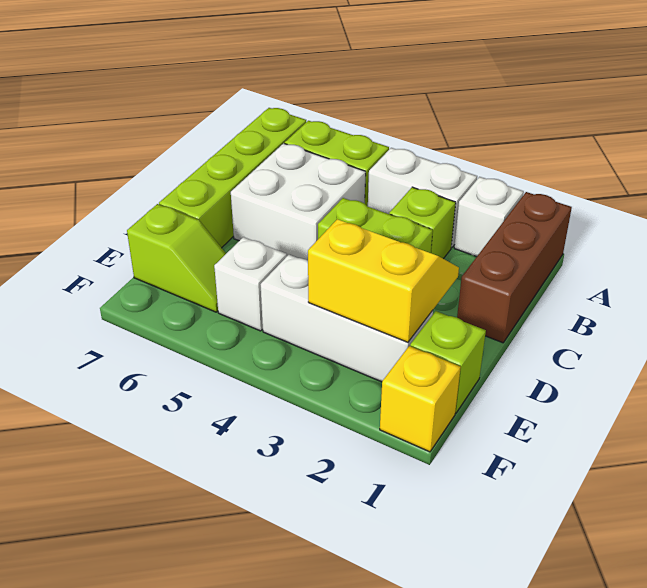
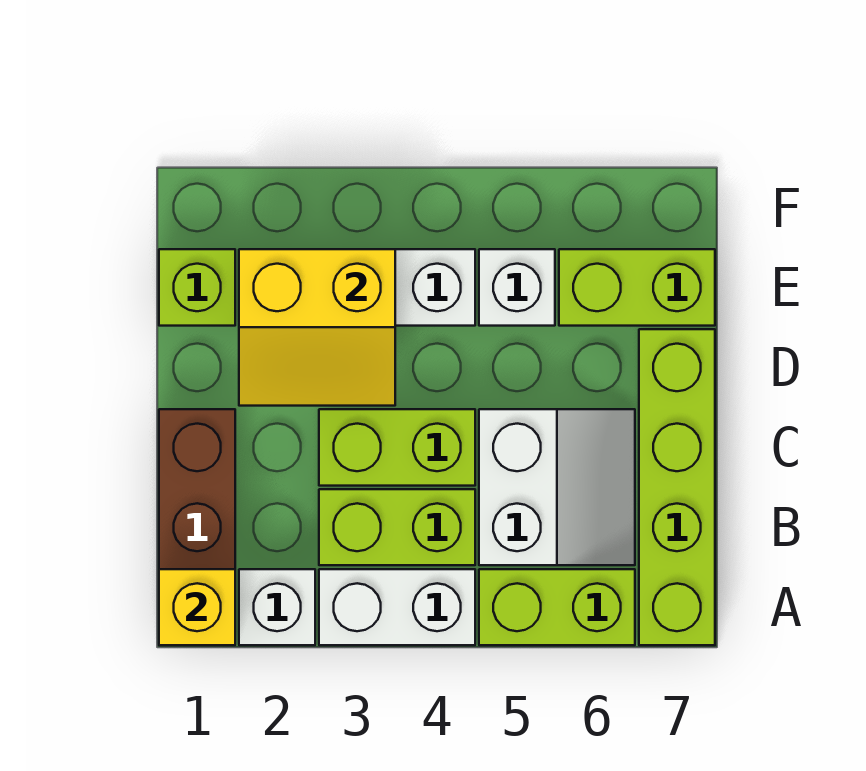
lime brick B3 level 1 -> lime brick B3:B4 level 1
white brick B5:C6 level 1 -> white slope B5:C6 level 1 top 5
lime slope E6:E7 level 1 top 7 -> lime brick E6:E7 level 1
yellow brick F1 level 1 -> yellow brick A1 level 2

